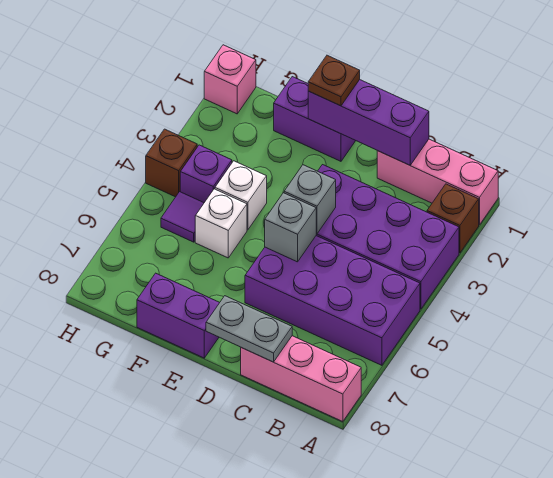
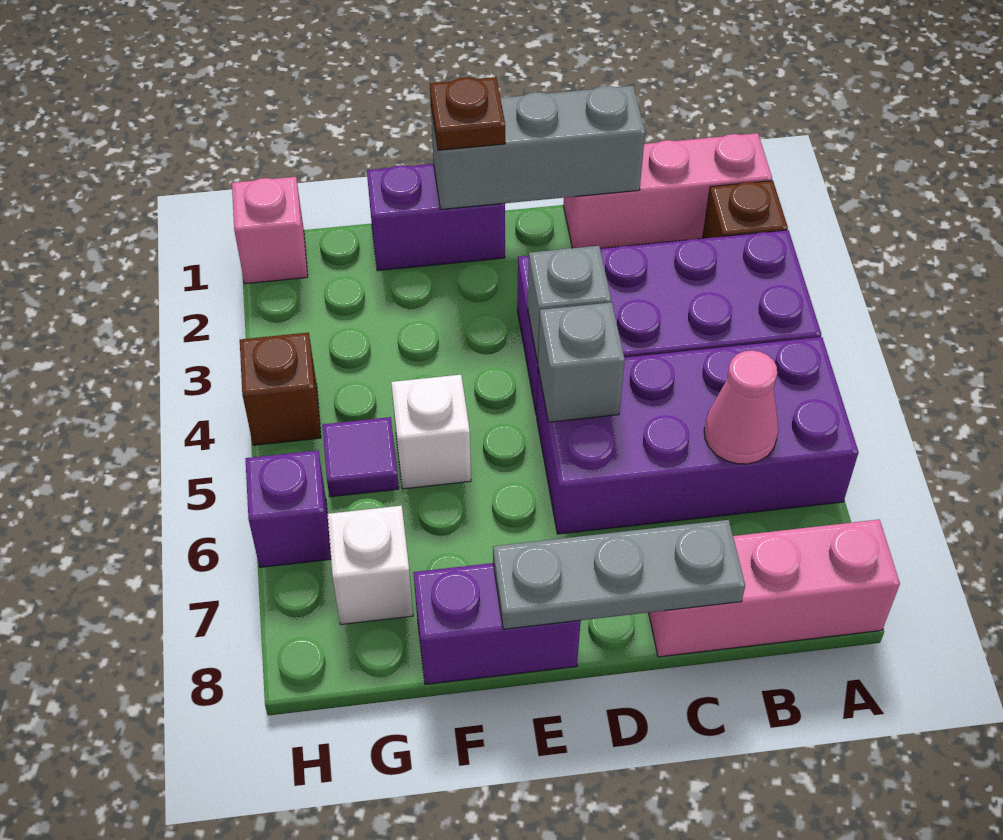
none -> pink cone B6 level 2
purple brick C1:E1 level 2 -> grey brick C1:E1 level 2
grey plate C8:D8 level 2 -> grey plate C8:E8 level 2
white brick F4 level 1 -> white brick G7 level 1
purple brick G4 level 1 -> purple brick H6 level 1

